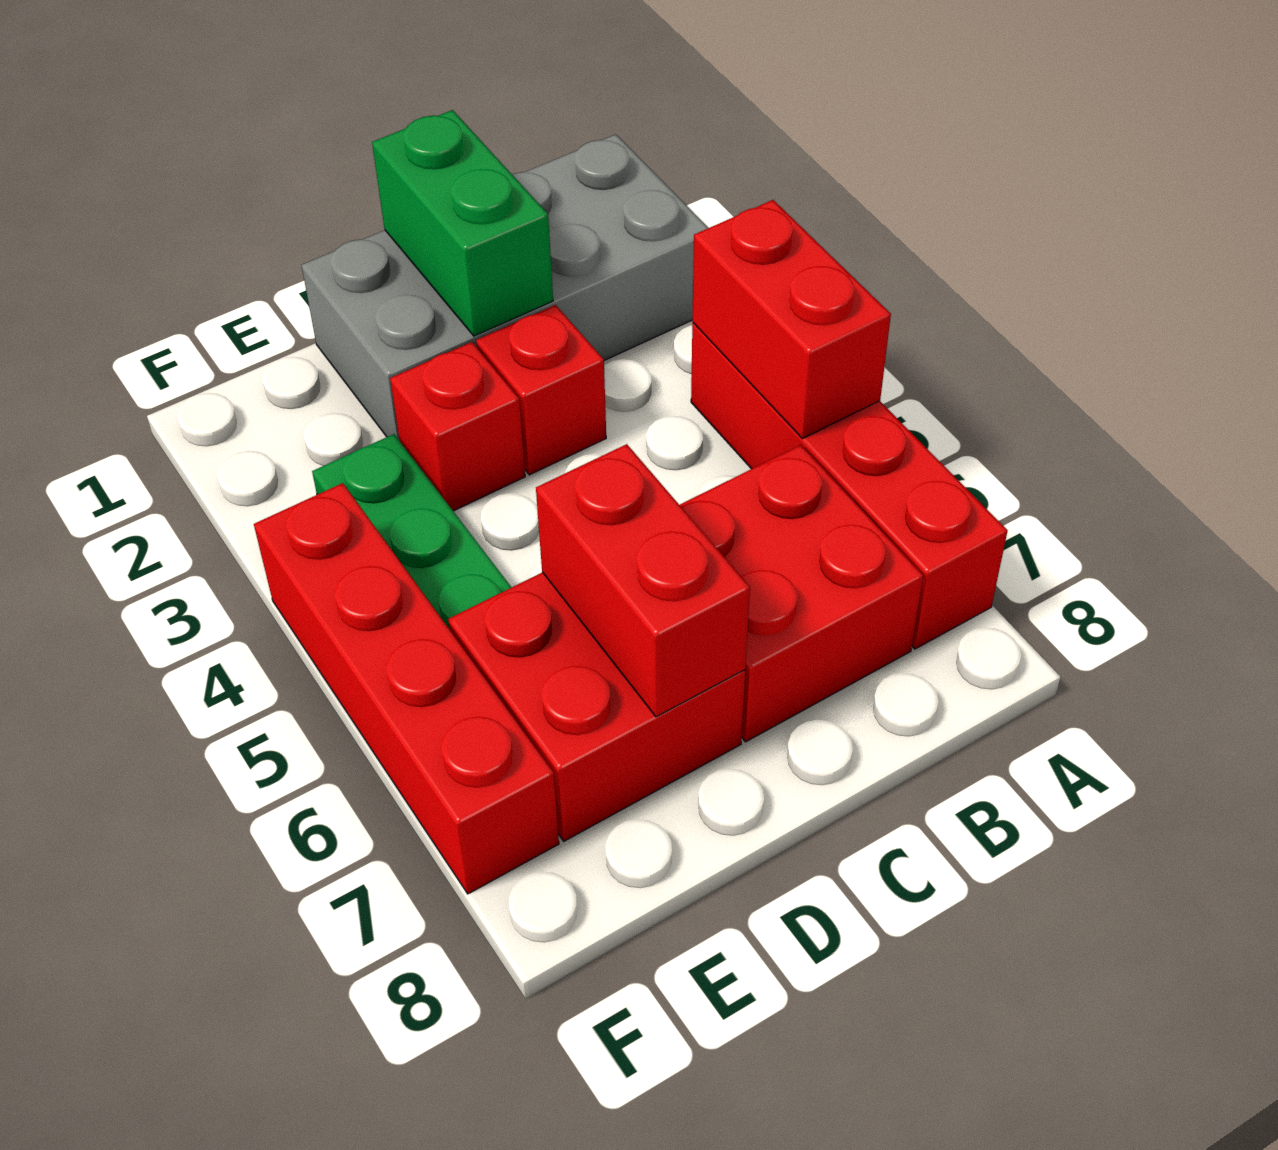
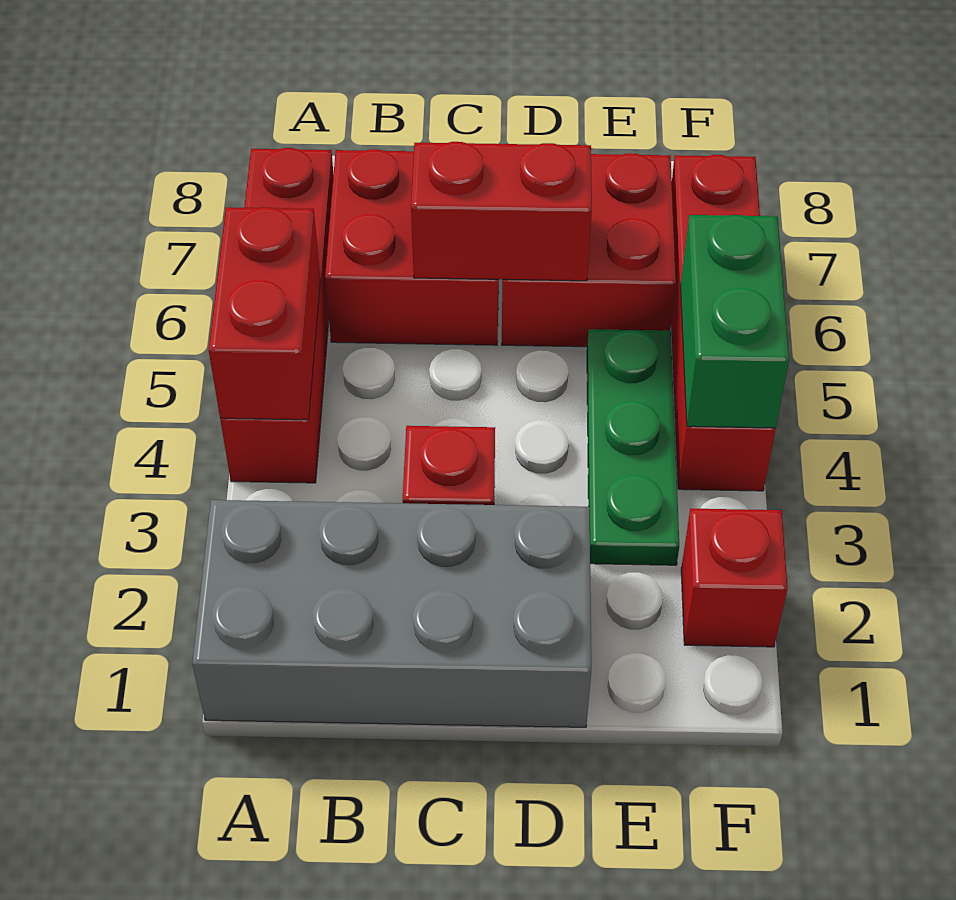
green brick C1:C2 level 2 -> green brick F4:F5 level 2
red brick D3 level 1 -> red brick F2 level 1
red brick D6:D7 level 2 -> red brick C6:D6 level 2

